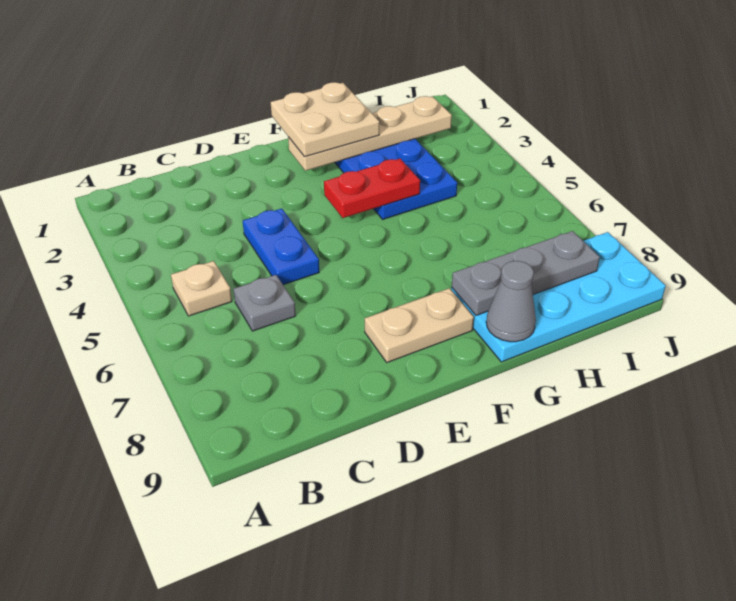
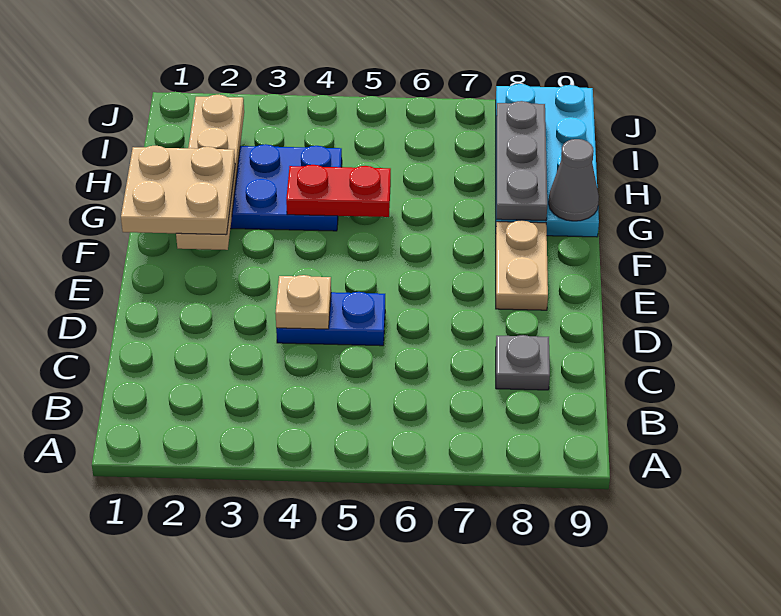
tan plate B5 level 1 -> tan plate D4 level 2
grey plate C6 level 1 -> grey plate C8 level 1
red plate F4:G4 level 2 -> red plate G4:G5 level 2

